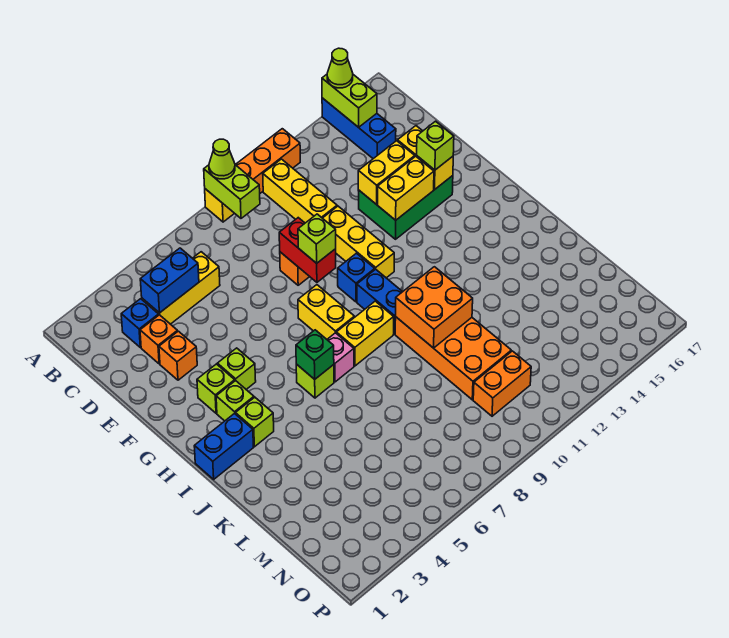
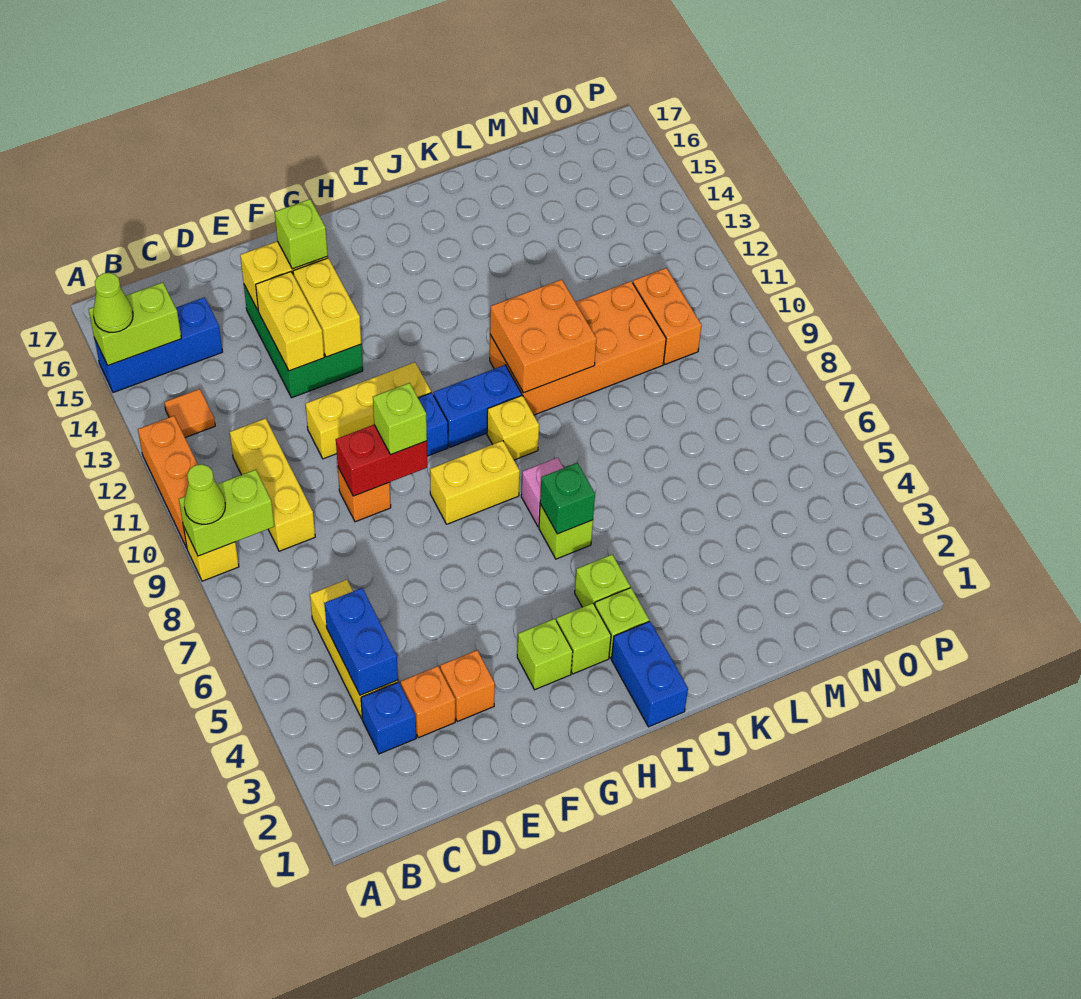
yellow brick B11:D11 level 1 -> yellow brick C9:C11 level 1
none -> orange tile B13 level 1
lime brick G4 level 1 -> lime brick I4 level 1
yellow brick I8:I9 level 1 -> yellow brick I9 level 1

